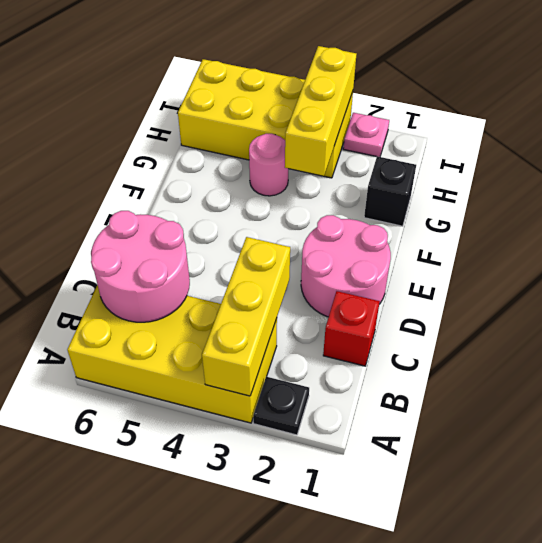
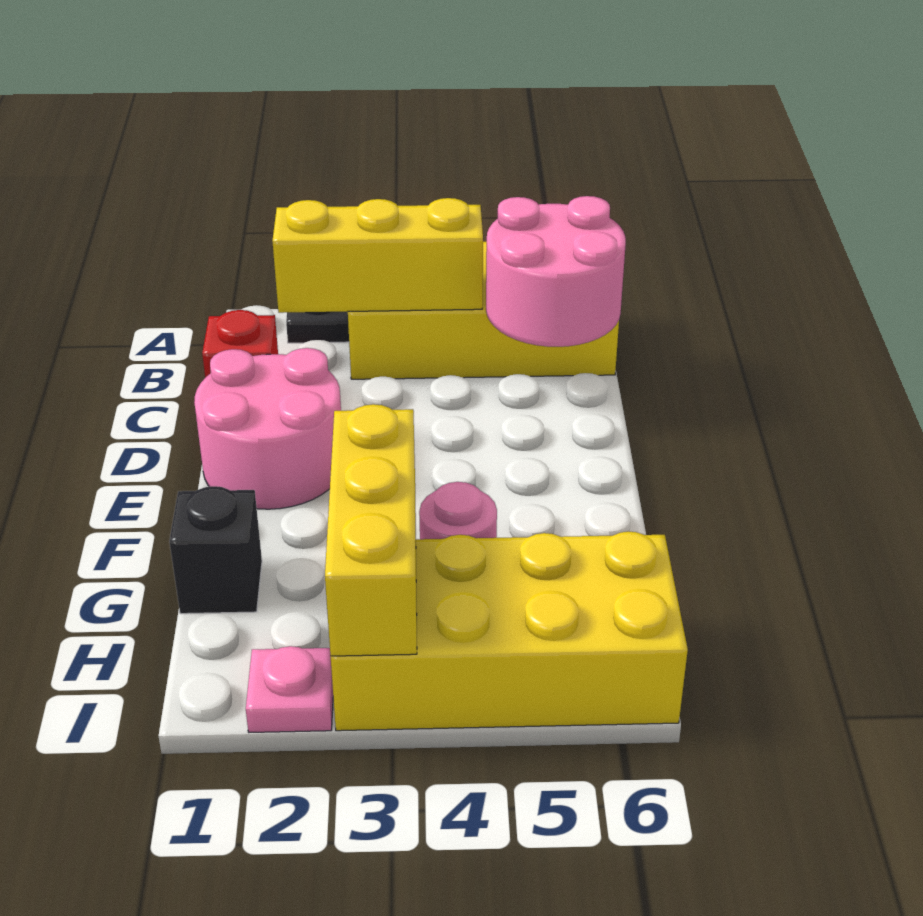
yellow brick A3:C3 level 2 -> yellow brick B2:B4 level 2

